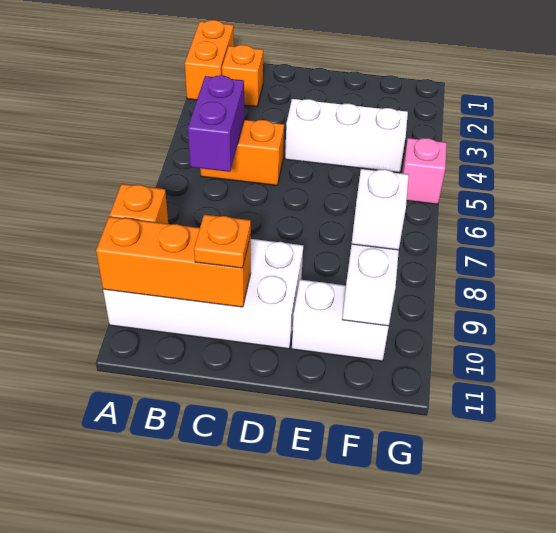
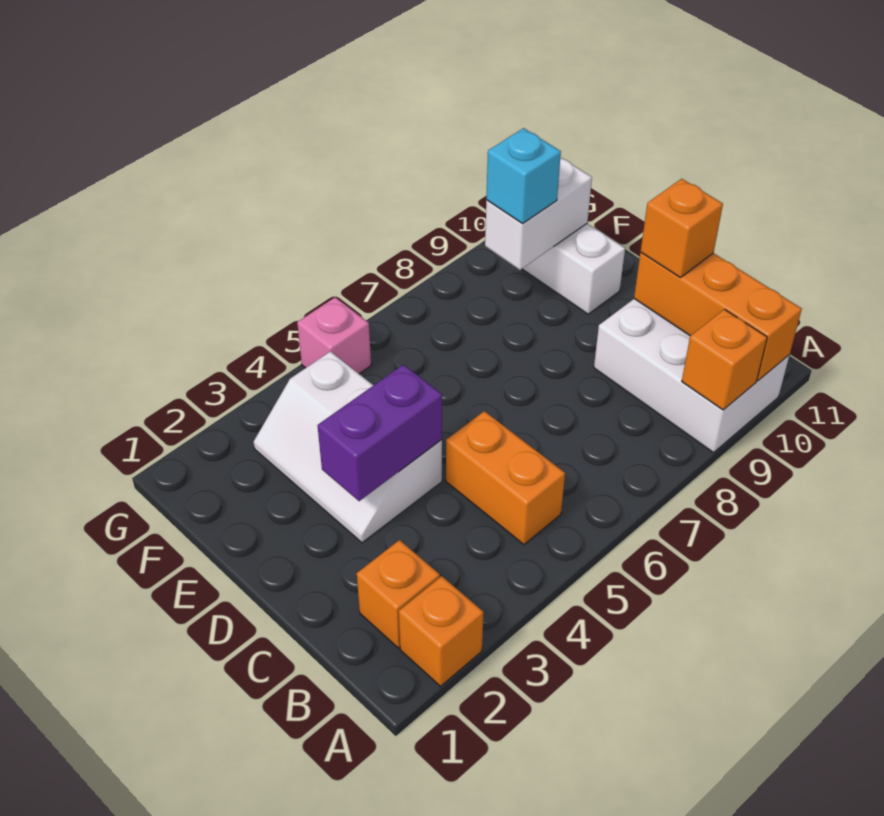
orange brick A1:A2 level 1 -> orange brick A2 level 1
white brick A9:D10 level 1 -> white brick A9:C10 level 1
purple brick B5:B6 level 2 -> purple brick D3:D4 level 2
orange plate C10 level 3 -> orange brick C10 level 3
white brick F9 level 3 -> cyan brick F9 level 3

